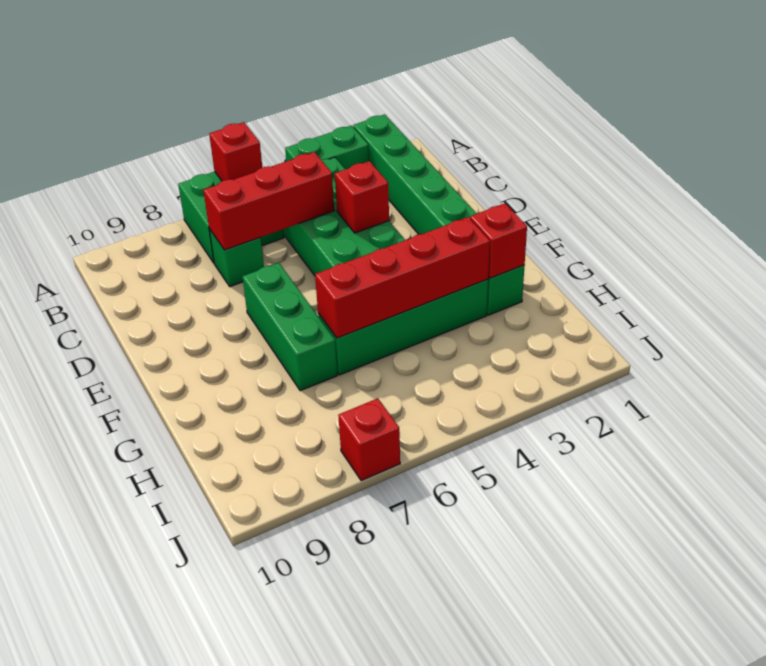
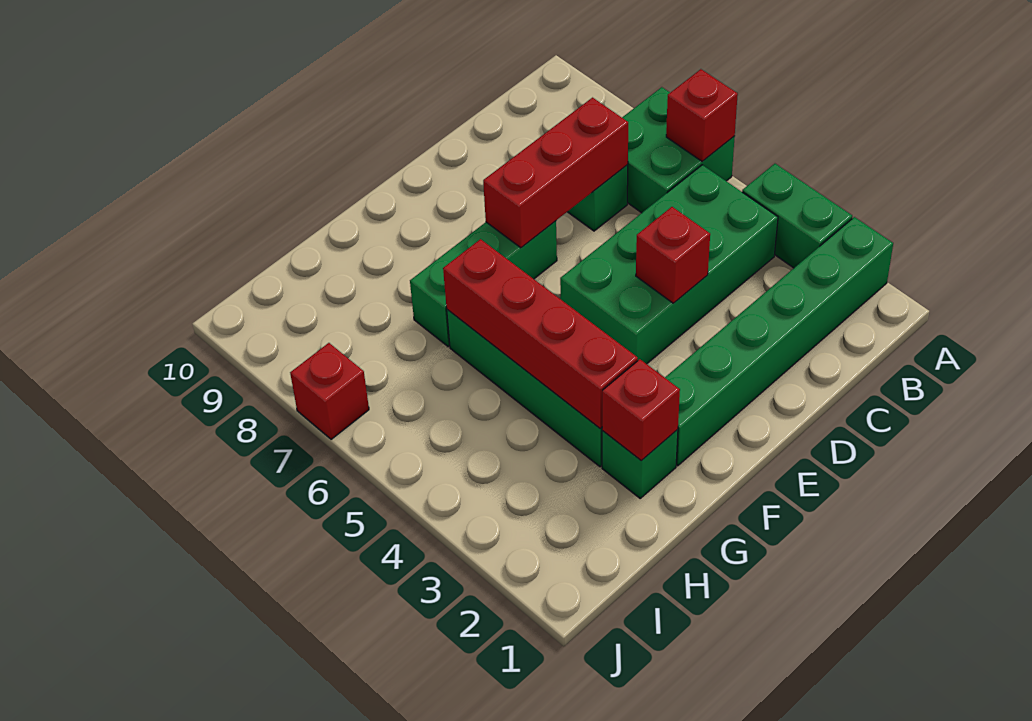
red brick C5:C7 level 2 -> red brick C7:E7 level 2

